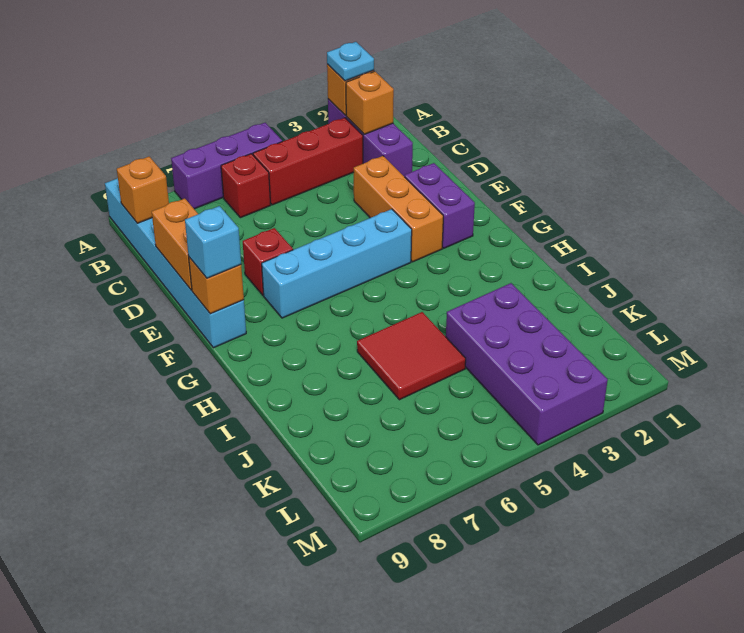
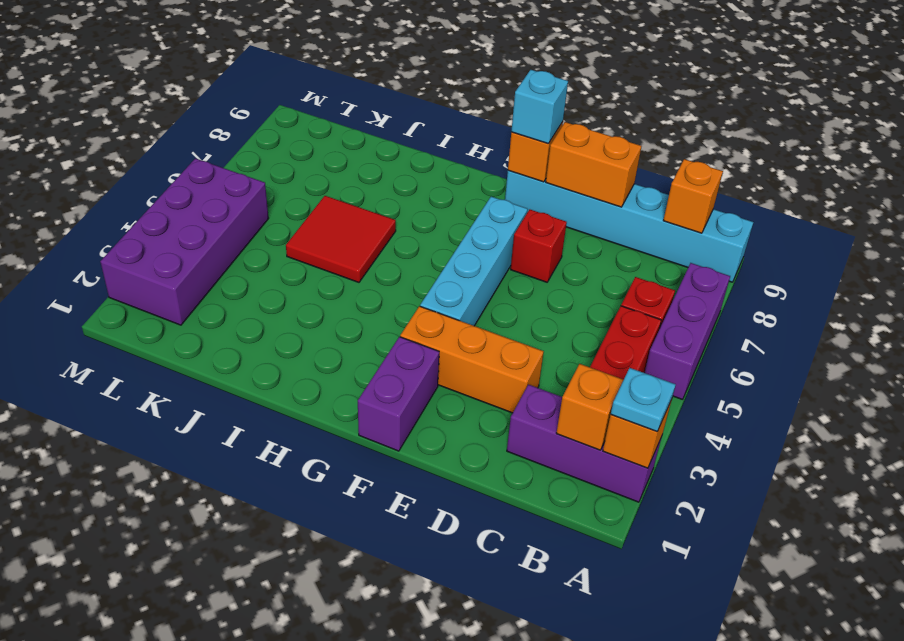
purple brick E2:F2 level 1 -> purple brick F1:F2 level 1
purple brick J3:M4 level 1 -> purple brick L2:M5 level 1

